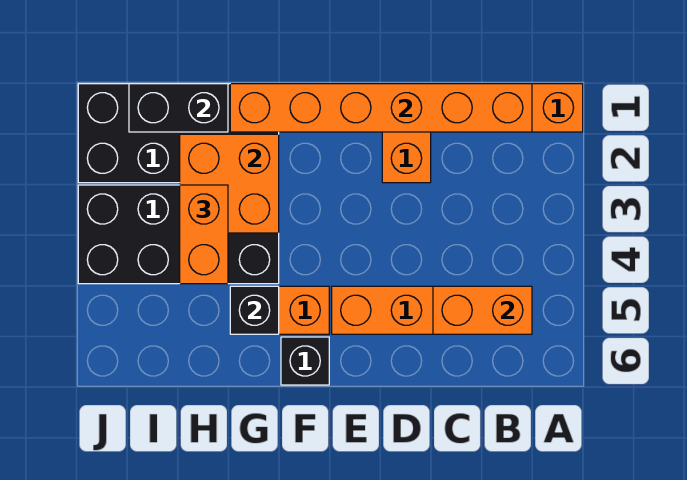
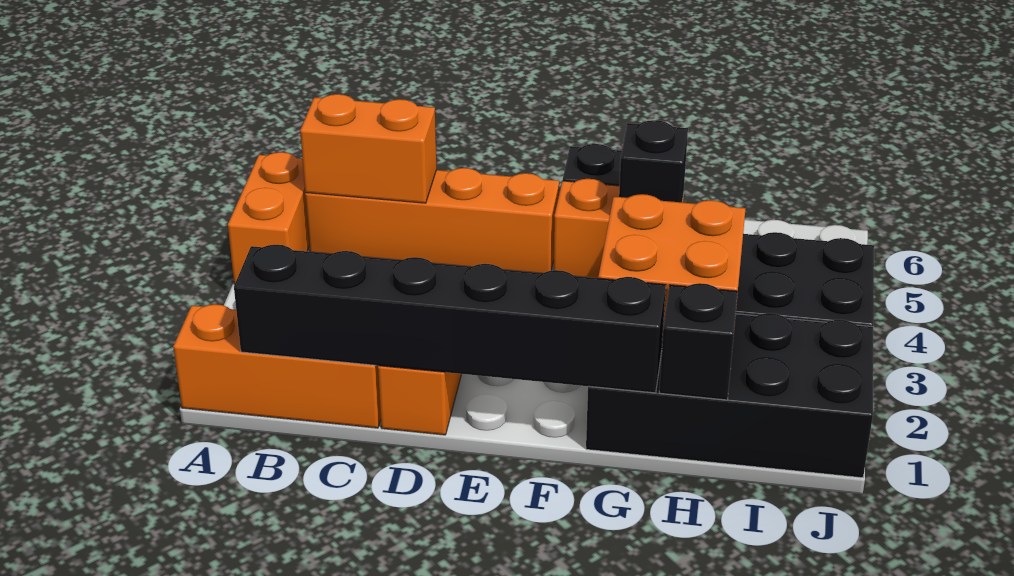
orange brick B1:G1 level 2 -> black brick B1:G1 level 2
black brick H1:I1 level 2 -> black brick H1 level 2
orange brick H3:H4 level 3 -> orange brick A4:A5 level 1

